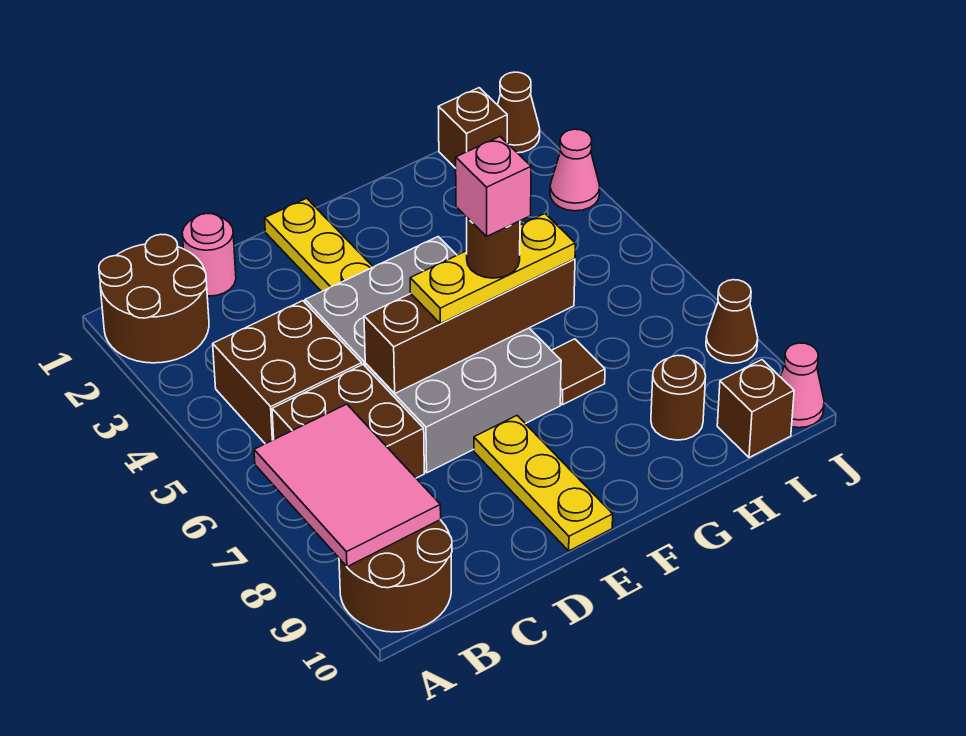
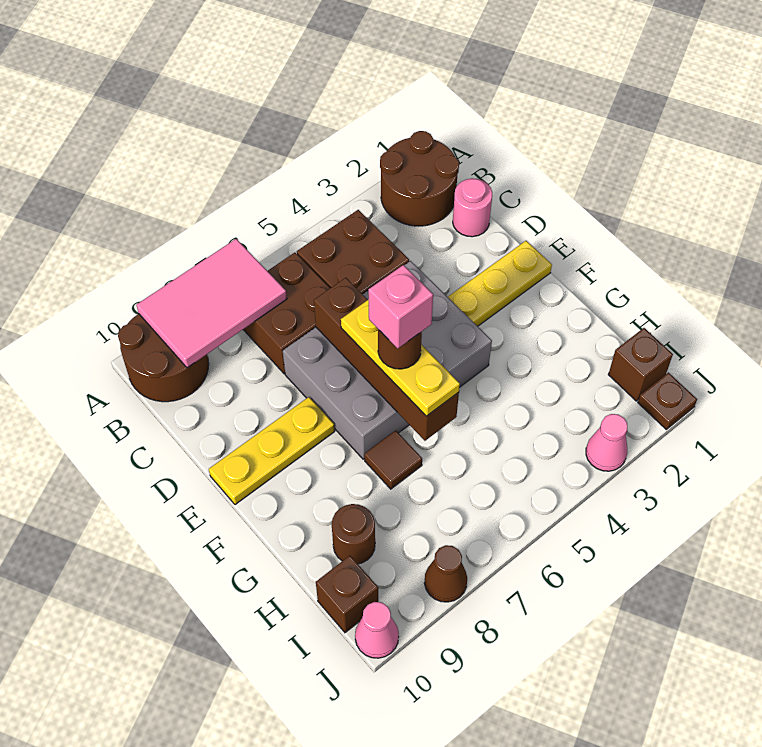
brown cone J1 level 1 -> brown plate J1 level 1

